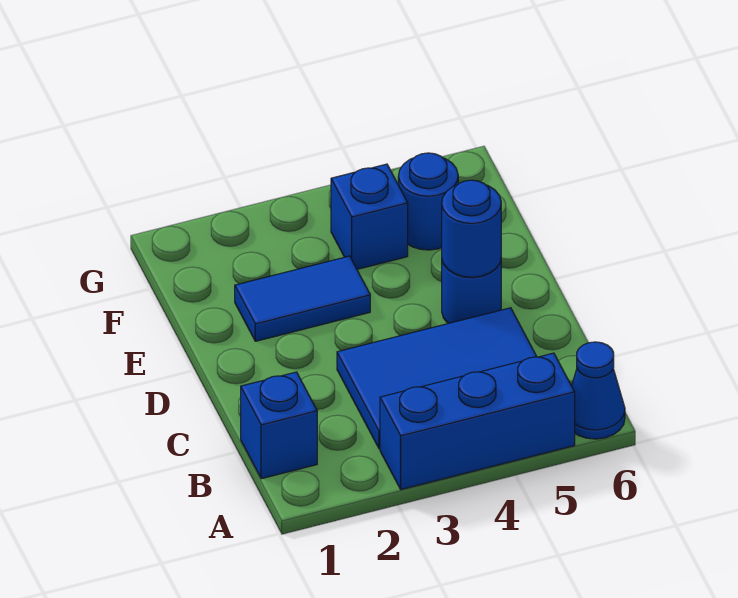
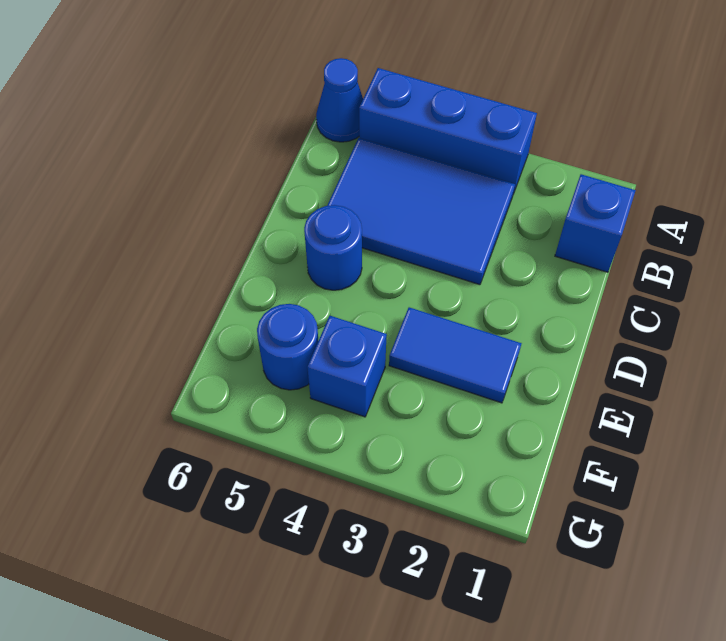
blue round brick D5 level 2 -> none

